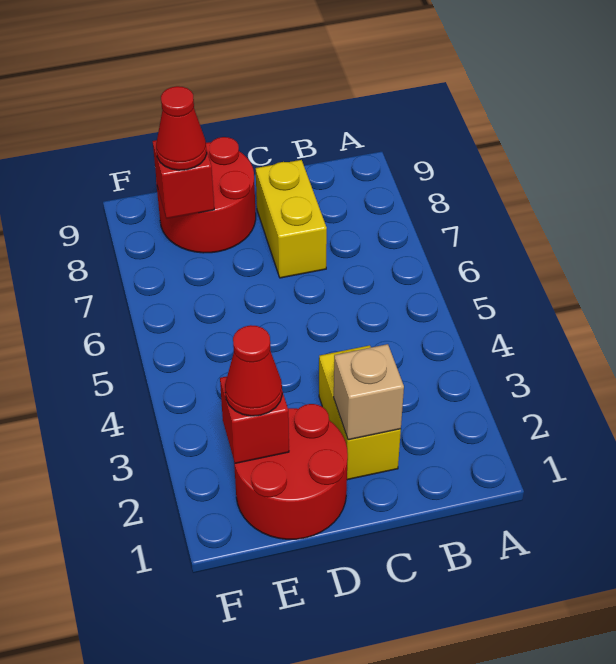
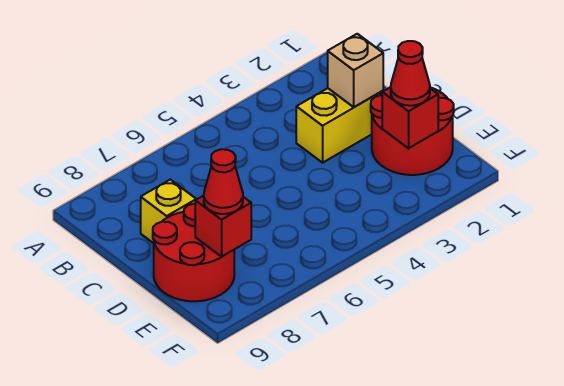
yellow brick C7:C8 level 1 -> yellow brick C8 level 1

